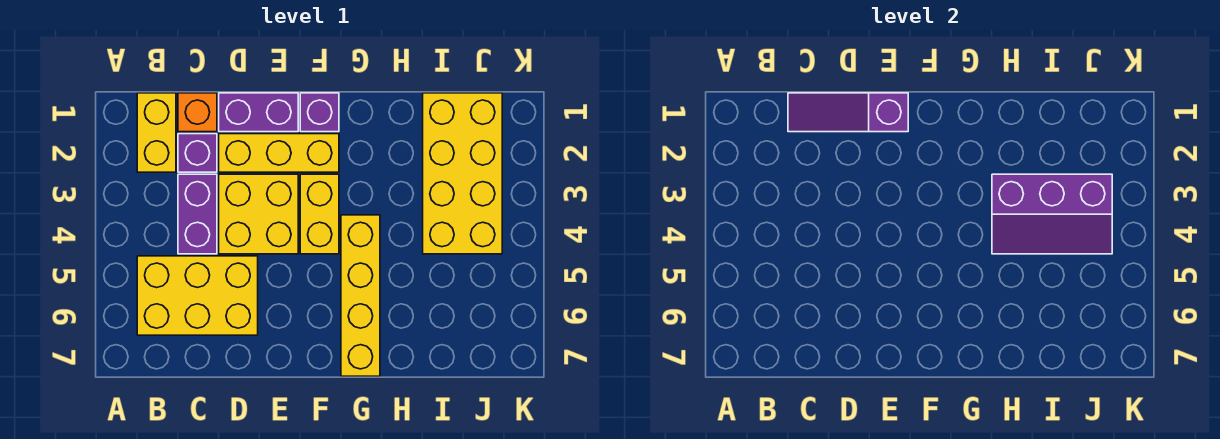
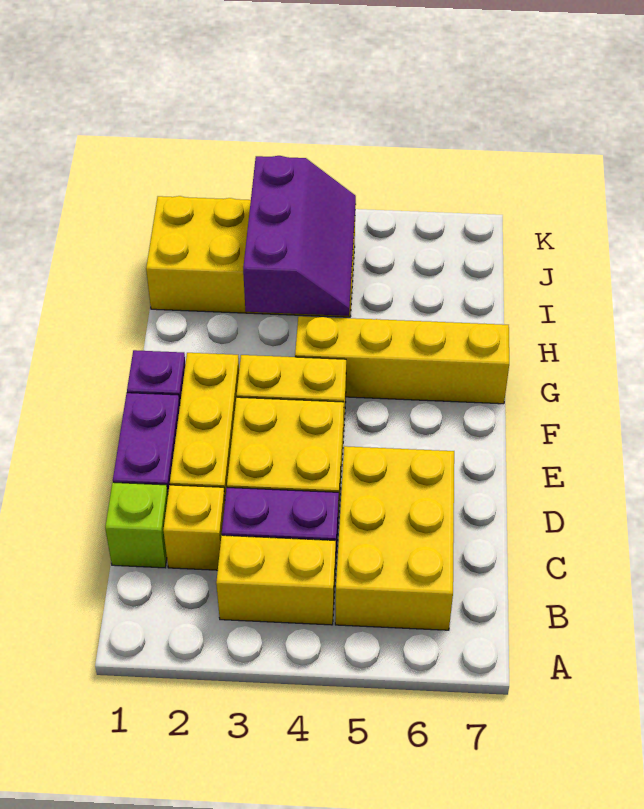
yellow brick B1:B2 level 1 -> yellow brick B3:B4 level 1
orange brick C1 level 1 -> lime brick C1 level 1
purple slope C1:E1 level 2 top E -> none
purple brick C2 level 1 -> yellow brick C2 level 1

